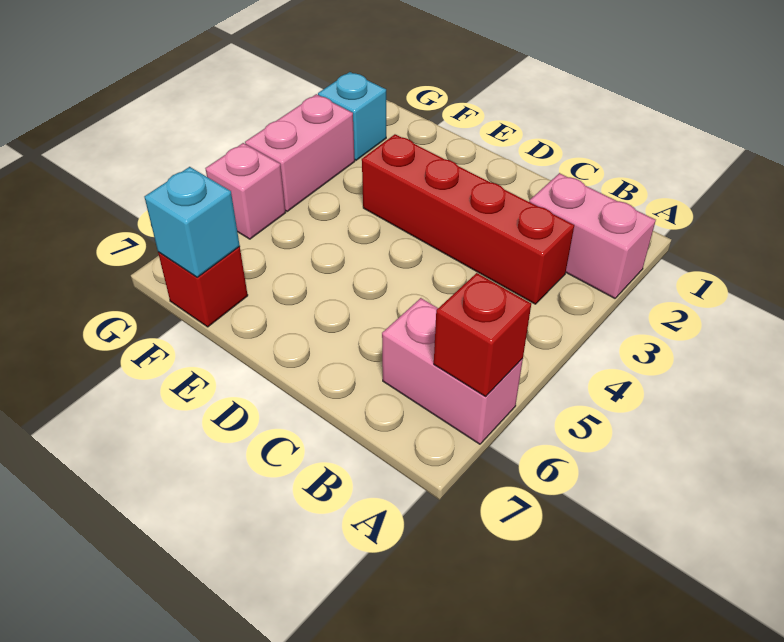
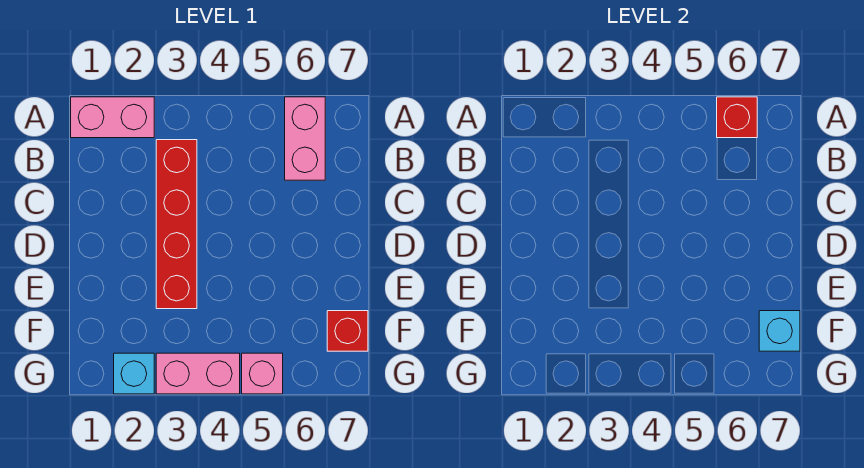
pink brick A2:B2 level 1 -> pink brick A1:A2 level 1

